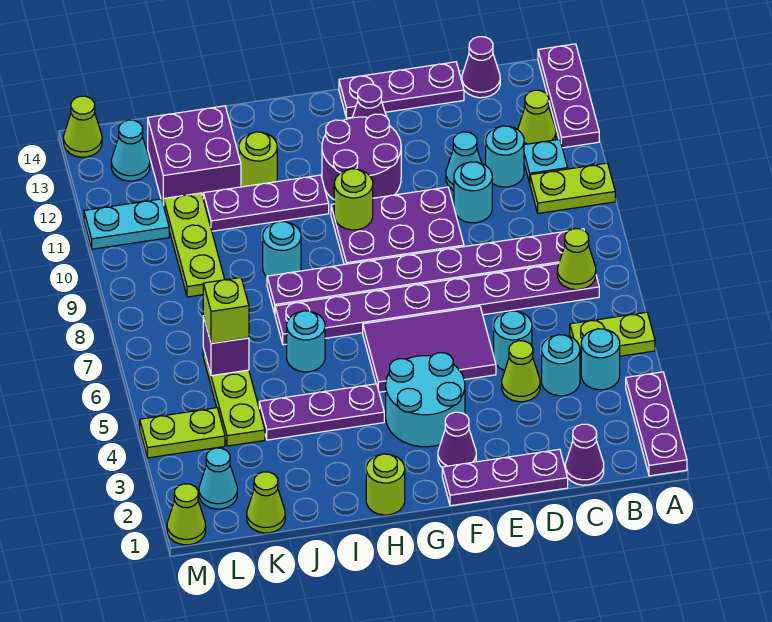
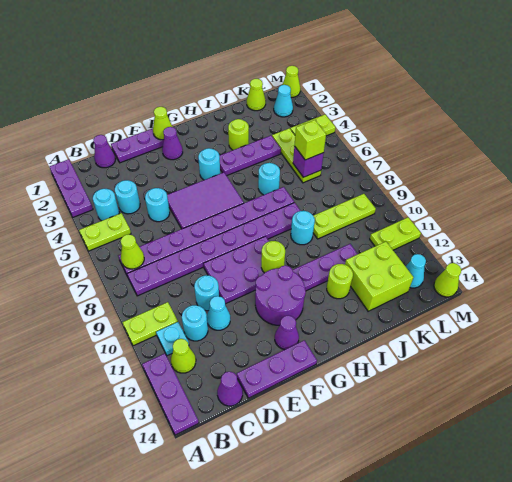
lime cone D4 level 1 -> lime cone F1 level 2
cyan round brick F3:G4 level 1 -> cyan round brick G4 level 1
lime round brick H1 level 1 -> lime round brick I3 level 1
purple brick J12:K13 level 1 -> lime brick J12:K13 level 1
lime plate K9:K11 level 1 -> lime plate J9:L9 level 1
cyan plate L11:M11 level 1 -> lime plate L11:M11 level 1

